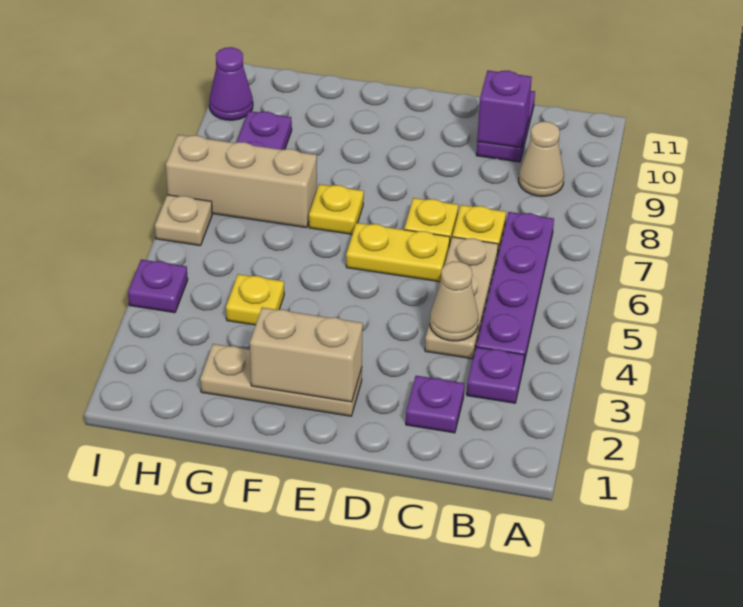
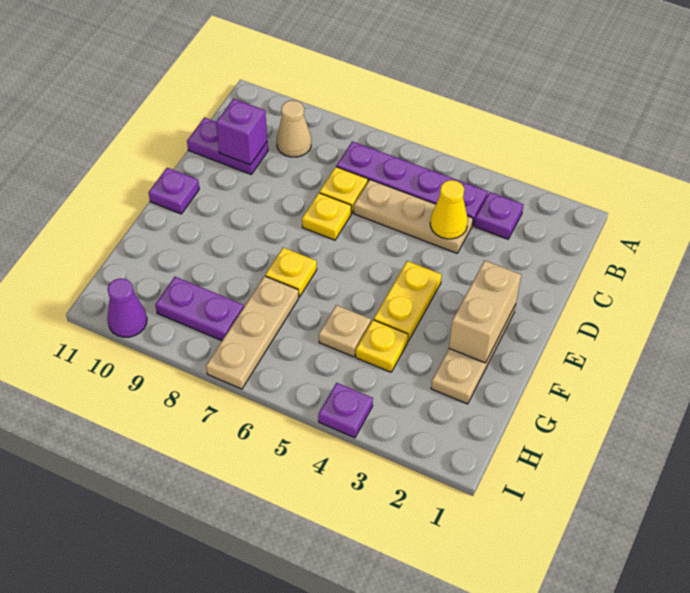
purple plate C2 level 1 -> purple plate E11 level 1
tan cone C4 level 2 -> yellow cone C4 level 2
yellow plate D6:E6 level 1 -> yellow plate E4:F4 level 1
tan brick G7:I7 level 1 -> tan plate G7:I7 level 1
tan plate I6 level 1 -> tan plate G5 level 1

